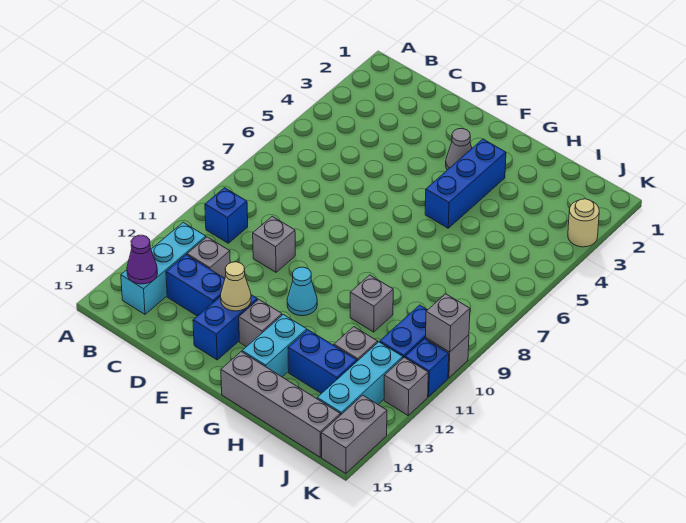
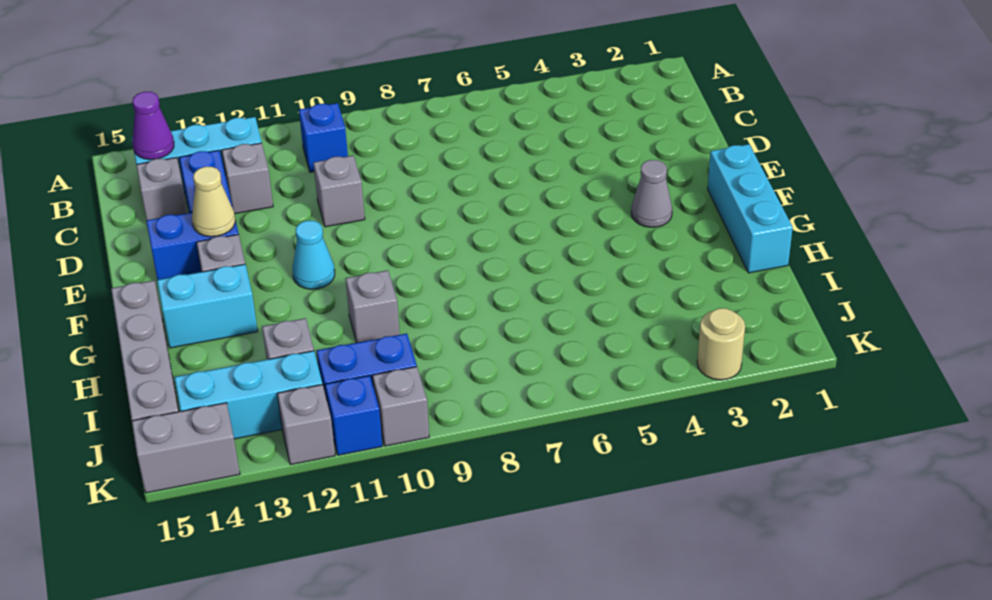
none -> cyan brick F1:H1 level 1
blue brick G3:G5 level 1 -> none
blue brick H13:I13 level 1 -> none
grey brick K10 level 2 -> grey brick C14 level 1

